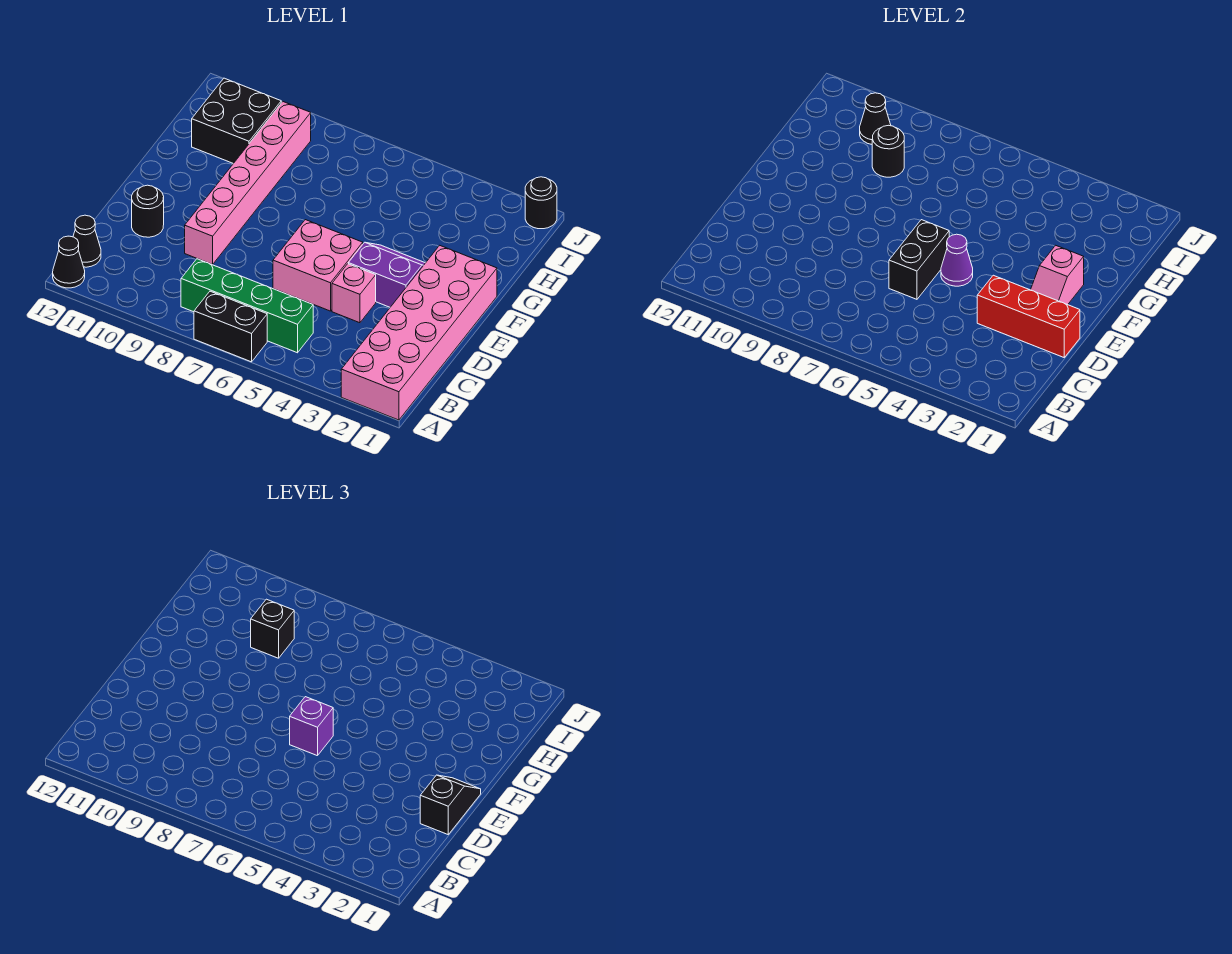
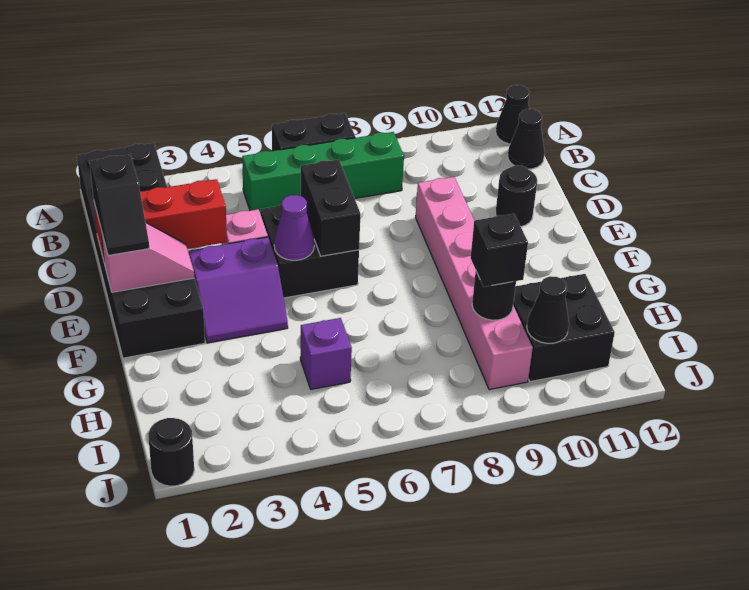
pink brick A1:F2 level 1 -> black brick A1:F2 level 1
pink brick D5:E6 level 1 -> black brick D5:E6 level 1
pink slope E2:F2 level 2 top F -> pink slope E1:E2 level 2 top 1
purple brick E6 level 3 -> purple brick H5 level 1

